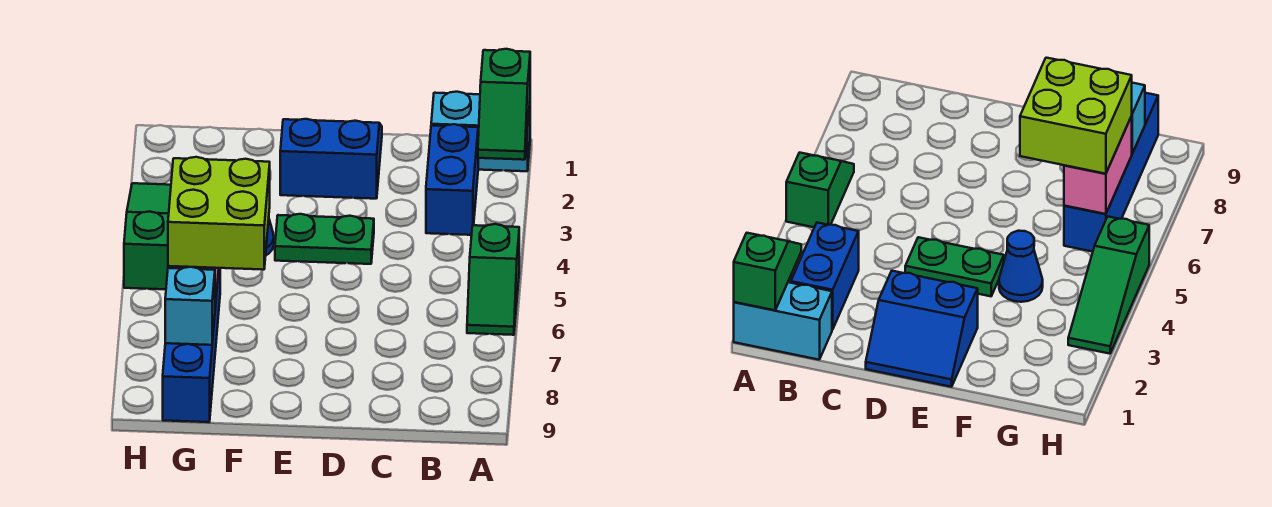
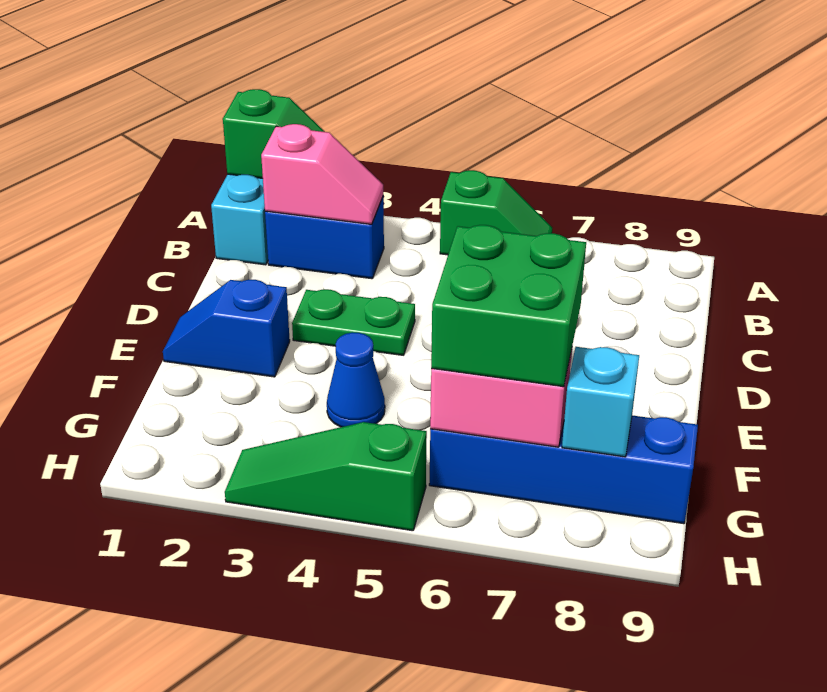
none -> pink slope B2:B3 level 2 top 2
blue slope D1:E2 level 1 top 2 -> blue slope E1:E2 level 1 top 2
green plate D4:E4 level 1 -> green plate D3:D4 level 1
lime brick F6:G7 level 3 -> green brick F6:G7 level 3

